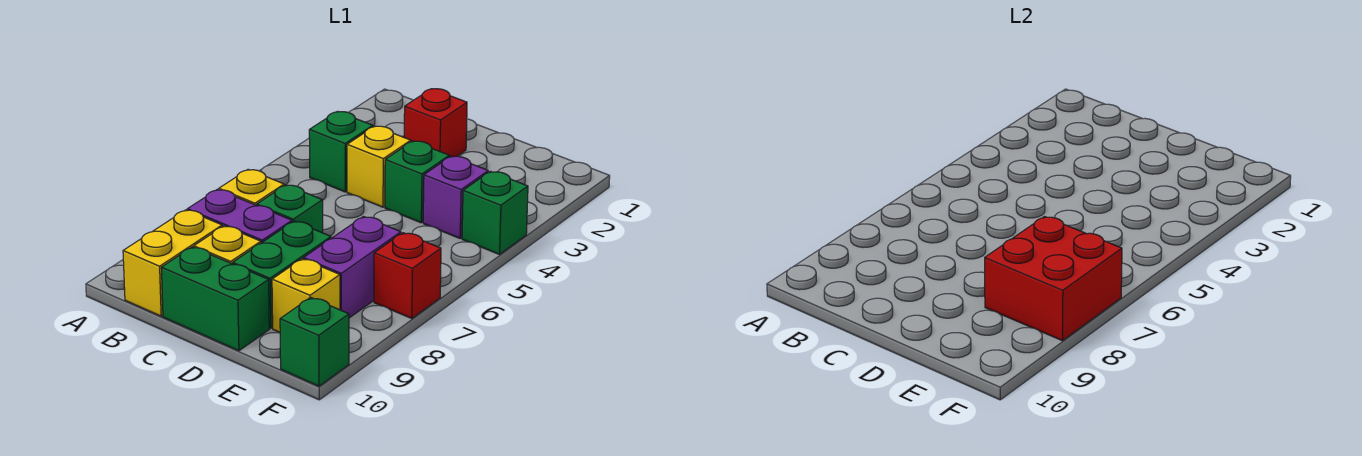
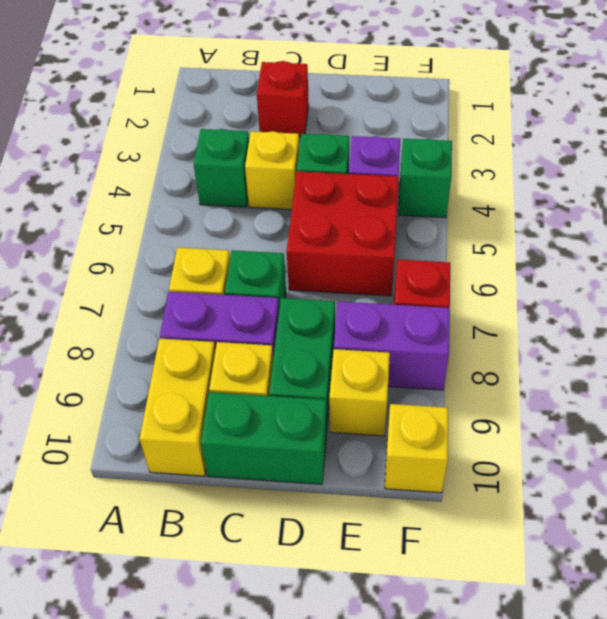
purple brick E7:E8 level 1 -> purple brick E8:F8 level 1
red brick E7:F8 level 2 -> red brick D5:E6 level 1
green brick F10 level 1 -> yellow brick F10 level 1

